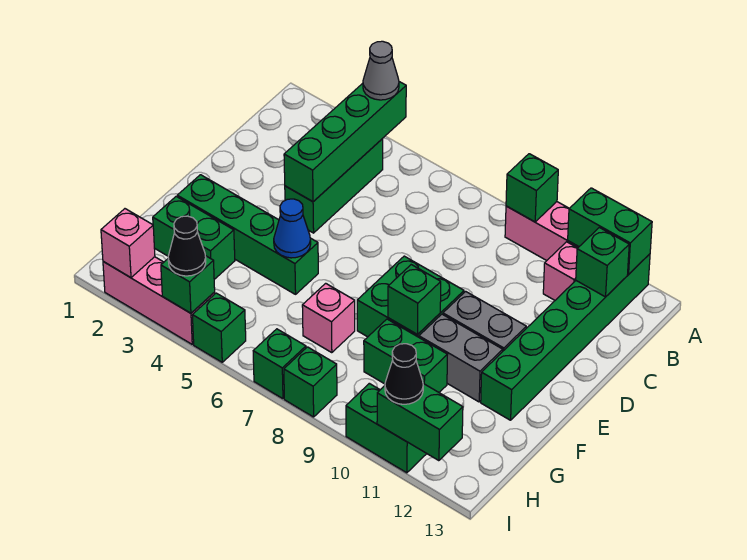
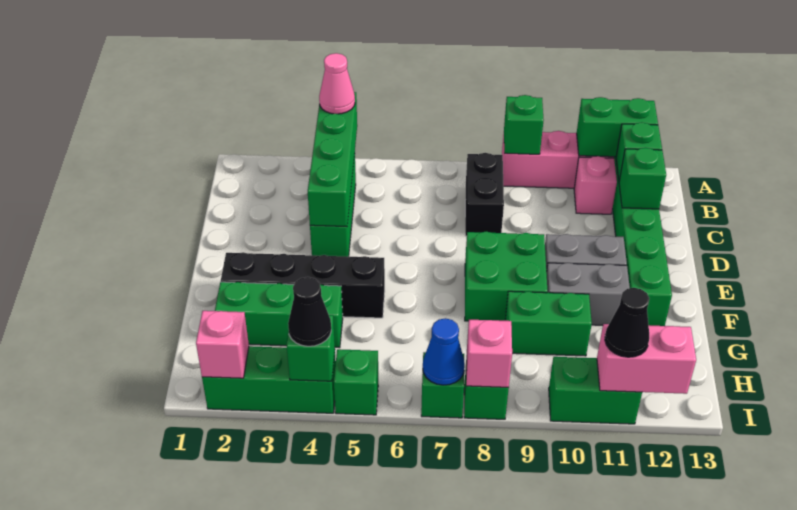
grey cone A4 level 3 -> pink cone A4 level 3
none -> black brick B8:C8 level 1
green brick F2:F5 level 1 -> black brick F2:F5 level 1
blue cone F5 level 2 -> blue cone I7 level 2
green brick F9 level 2 -> green brick C12 level 2
green brick G2:G3 level 1 -> green brick G2:G4 level 1
pink brick G7 level 1 -> pink brick I8 level 2
pink brick I2:I4 level 1 -> green brick I2:I4 level 1
green brick I11:I12 level 2 -> pink brick I11:I12 level 2

